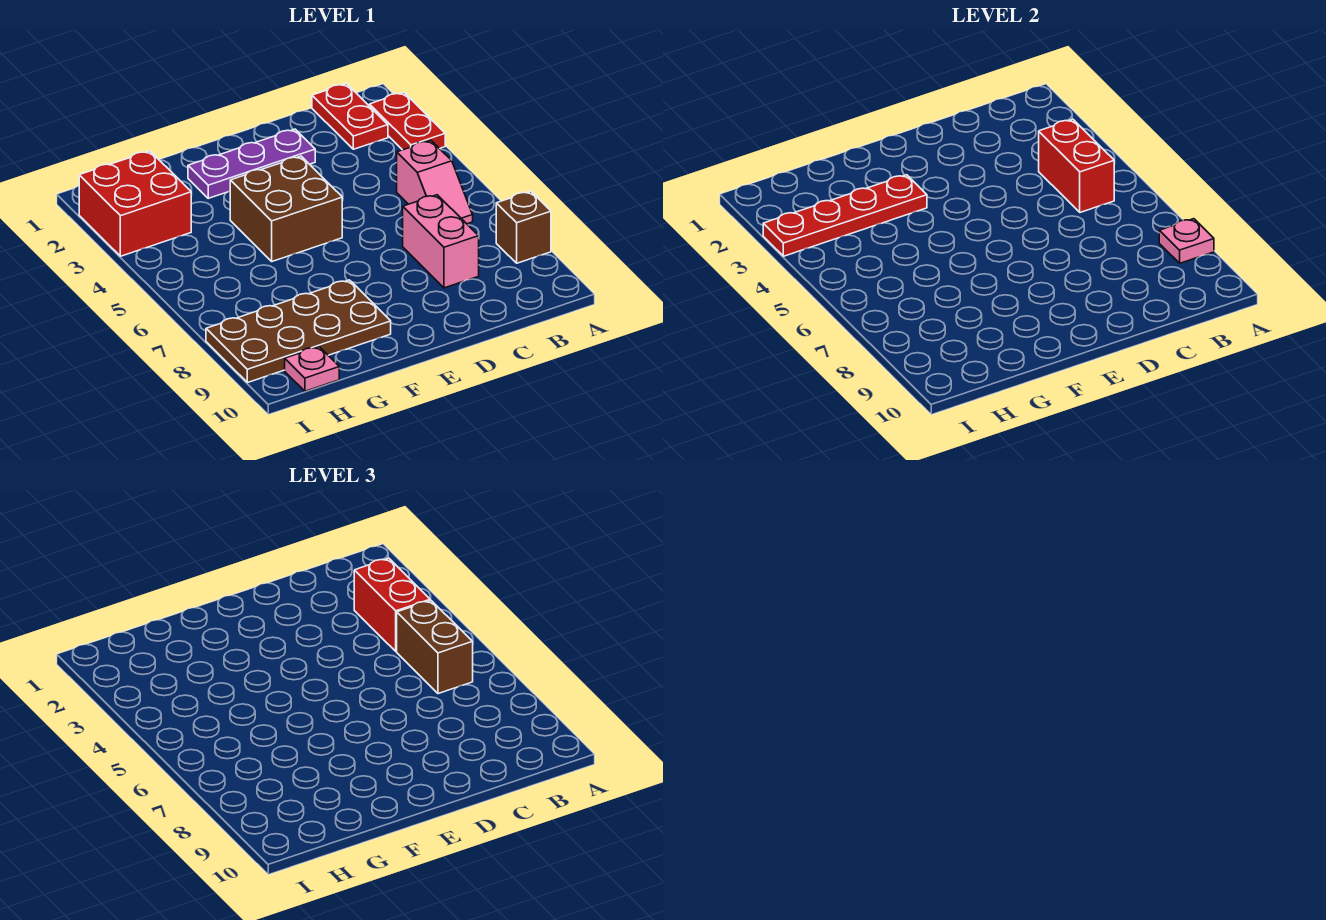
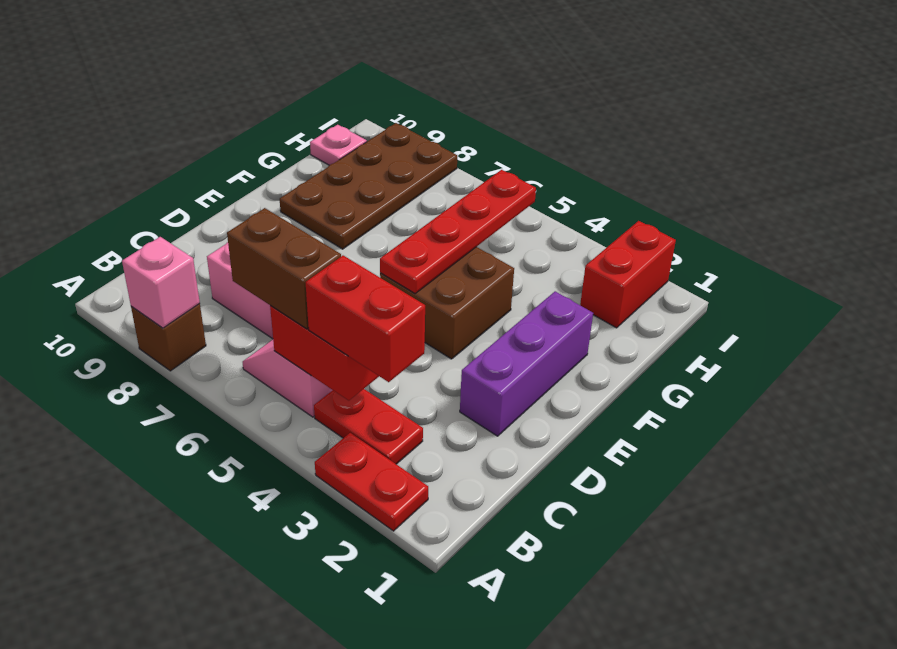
pink plate A8 level 2 -> pink brick A8 level 2
red plate B1:B2 level 1 -> red plate B3:B4 level 1
purple plate D2:F2 level 1 -> purple brick D2:F2 level 1
red plate F3:I3 level 2 -> red plate E5:H5 level 2
red brick H2:I3 level 1 -> red brick H2:I2 level 1

